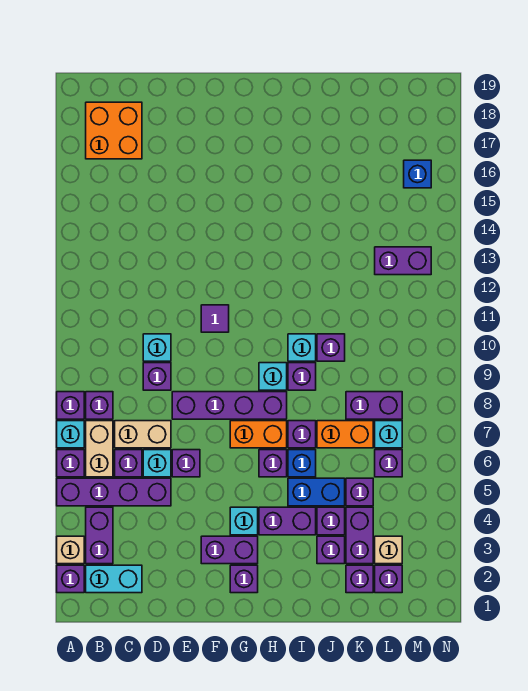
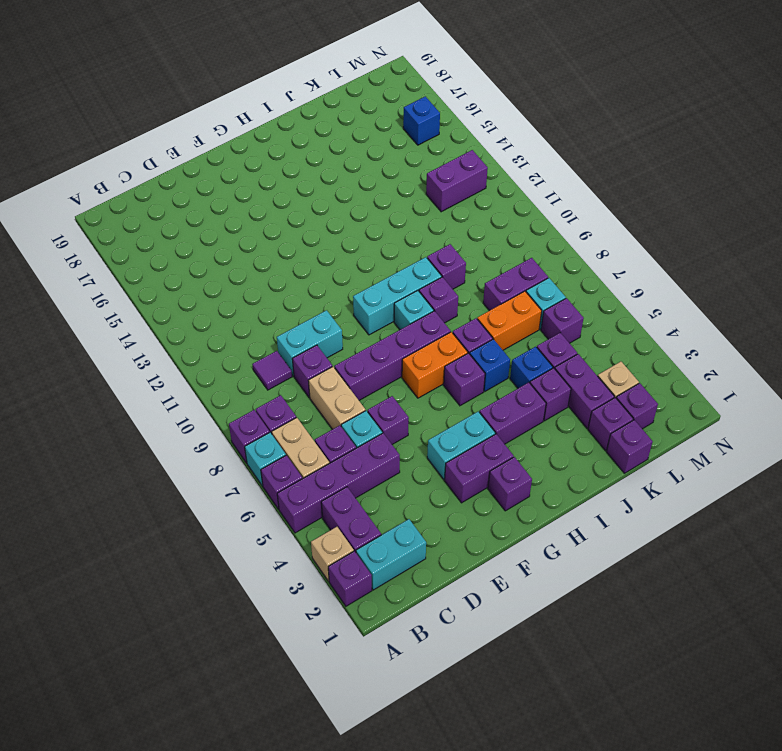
orange brick B17:C18 level 1 -> none
tan brick C7:D7 level 1 -> tan brick D7:D8 level 1
cyan brick D10 level 1 -> cyan brick D10:E10 level 1
purple tile F11 level 1 -> purple tile C10 level 1
cyan brick G4 level 1 -> cyan brick F4:G4 level 1
blue brick I5:J5 level 1 -> blue brick J5 level 1
cyan brick I10 level 1 -> cyan brick G10:I10 level 1
purple brick J3 level 1 -> purple brick K1 level 1

